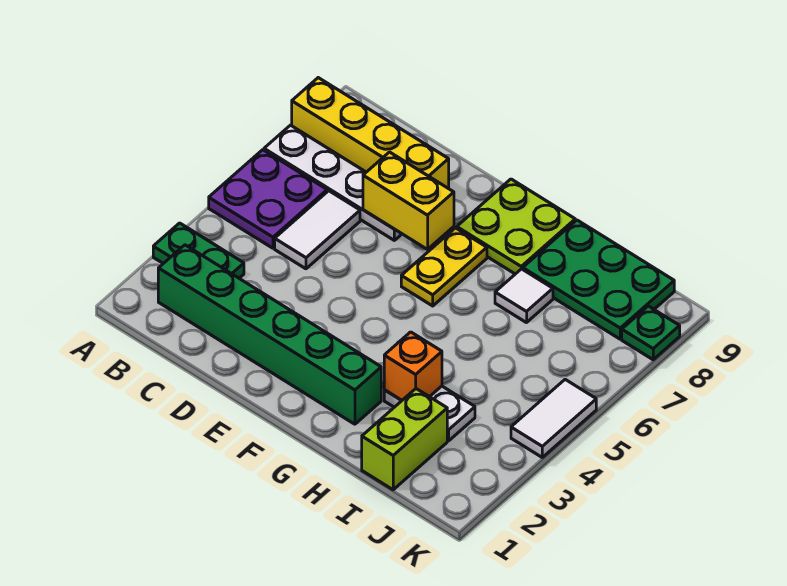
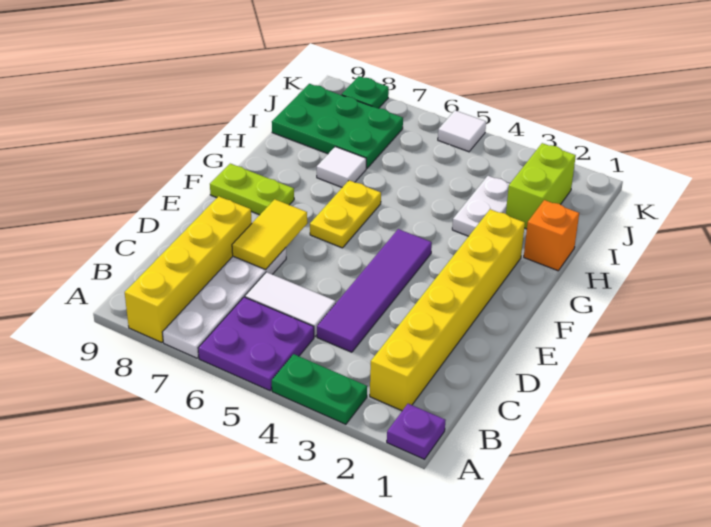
none -> purple plate A1 level 1
green plate A3:B3 level 1 -> green plate A3:A4 level 1
green brick B2:G2 level 1 -> yellow brick B2:G2 level 1
none -> purple tile C4:F4 level 1
yellow brick D7:E7 level 2 -> yellow tile D7:E7 level 2
yellow plate F6:F7 level 1 -> yellow plate F6:G6 level 1
lime plate F8:G9 level 1 -> lime plate F8:F9 level 1
orange brick H3 level 2 -> orange brick H1 level 1
green plate H8:J9 level 1 -> green plate I7:J9 level 1
lime brick I1:I2 level 1 -> lime brick I2:J2 level 1
white tile K4:K5 level 1 -> white tile K5 level 1

